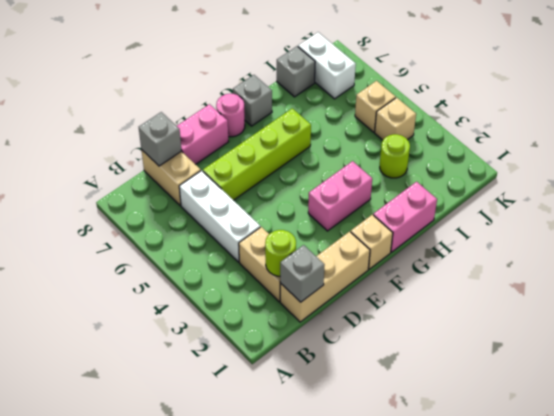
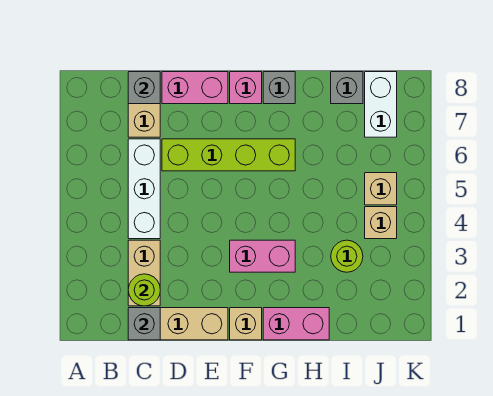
pink round brick F8 level 1 -> pink brick F8 level 1

